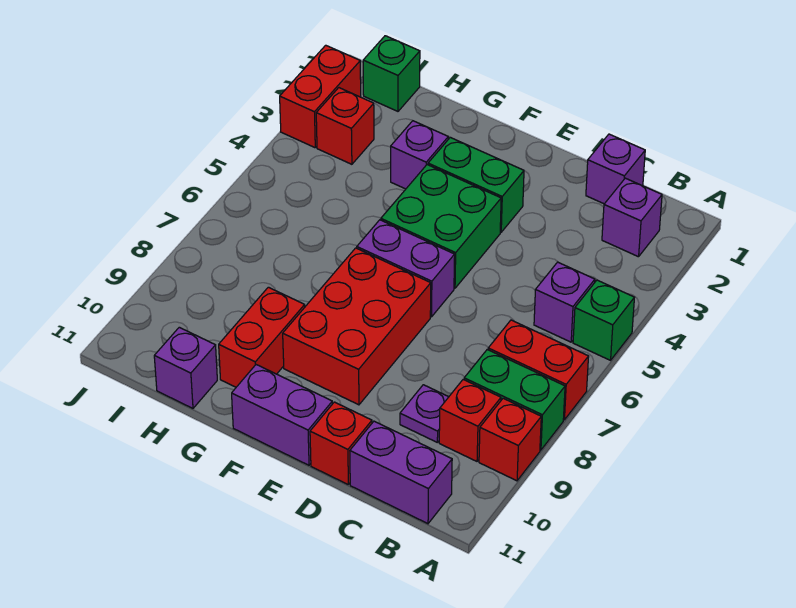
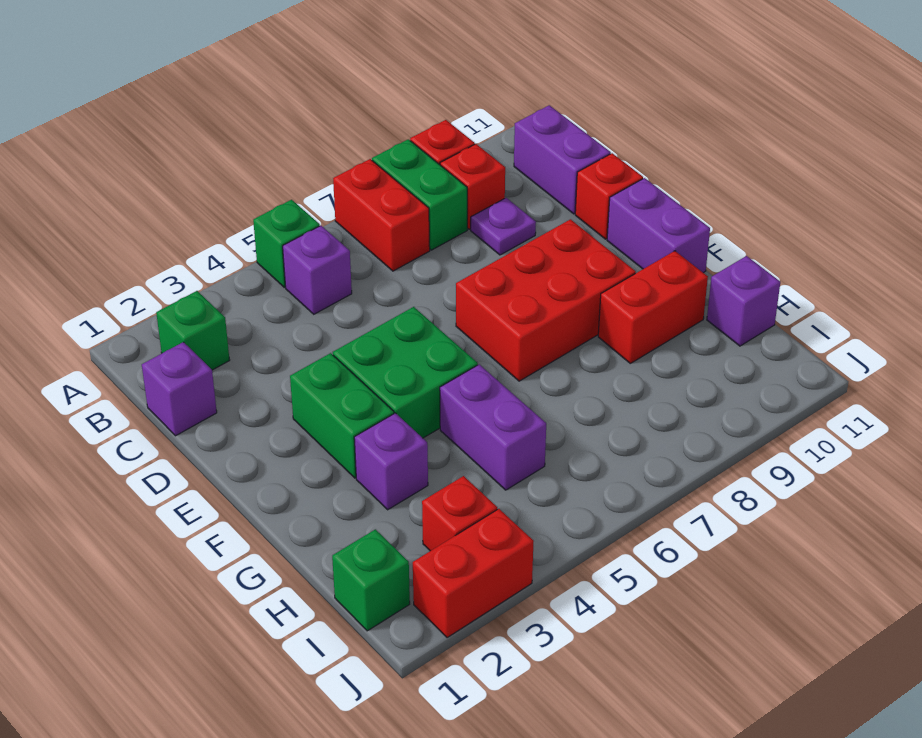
purple brick B2 level 1 -> green brick B2 level 1
purple brick E6:F6 level 1 -> purple brick G5:H5 level 1

